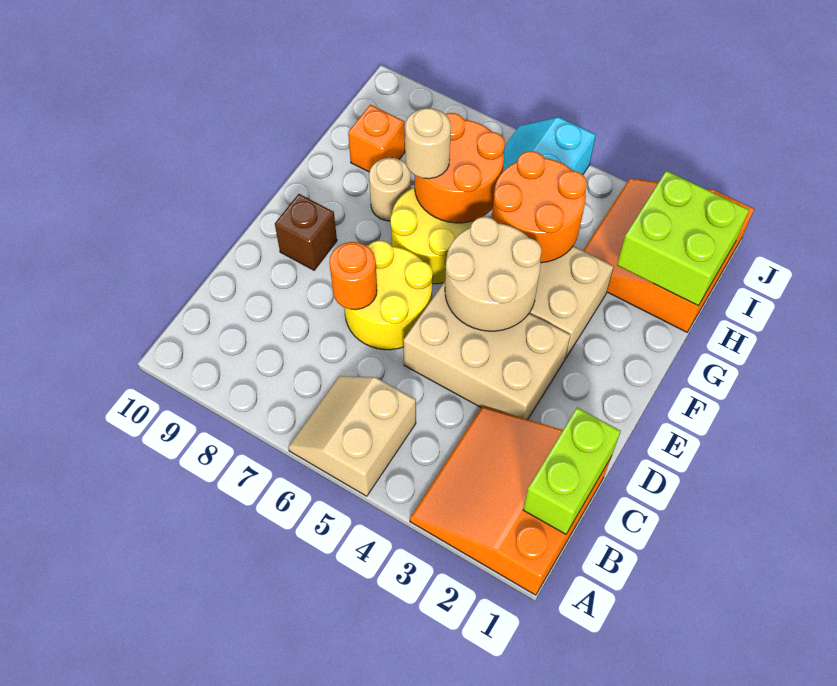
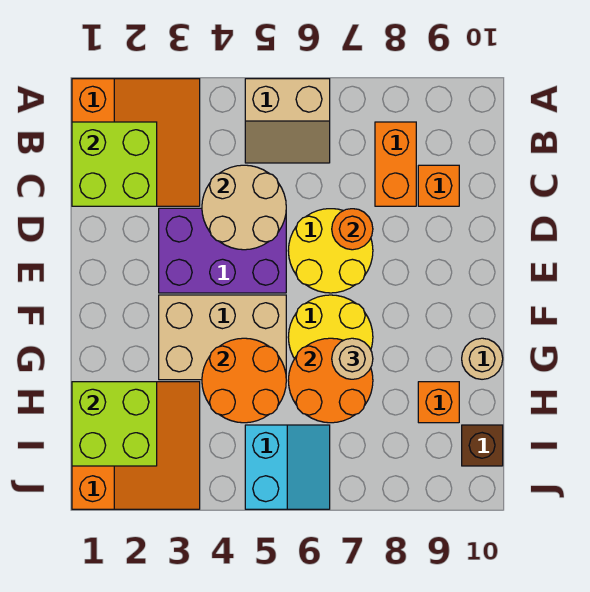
tan slope A5:B6 level 1 top 5 -> tan slope A5:B6 level 1 top A
lime brick B1:C1 level 2 -> lime brick B1:C2 level 2
none -> orange brick B8:C8 level 1
none -> orange brick C9 level 1
tan brick D3:E5 level 1 -> purple brick D3:E5 level 1
tan round brick E4:F5 level 2 -> tan round brick C4:D5 level 2
brown brick E9 level 1 -> brown brick I10 level 1
tan round brick G8 level 1 -> tan round brick G10 level 1

